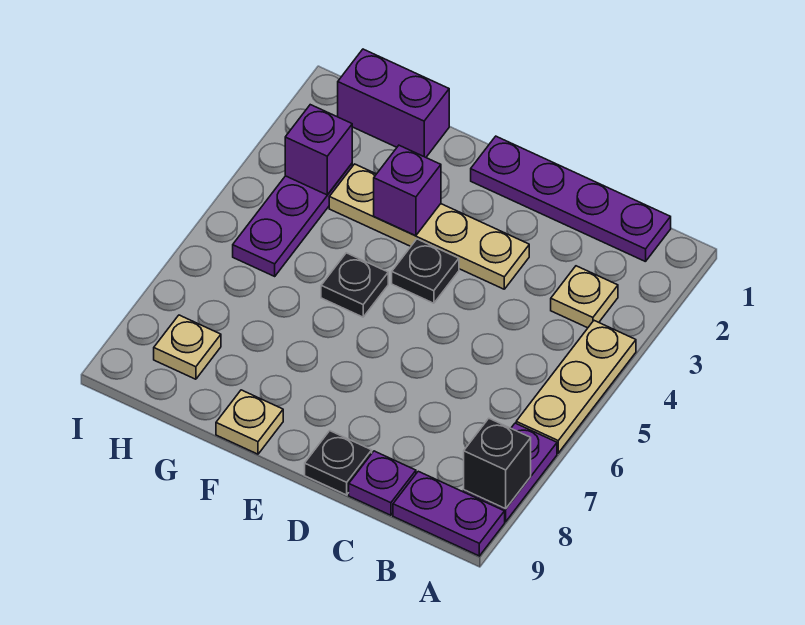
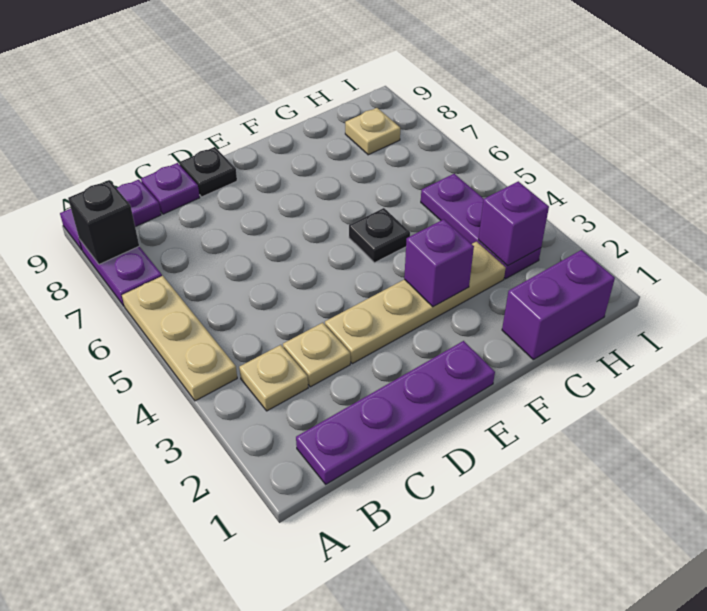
black plate E4 level 1 -> none
tan plate F9 level 1 -> tan plate C3 level 1

